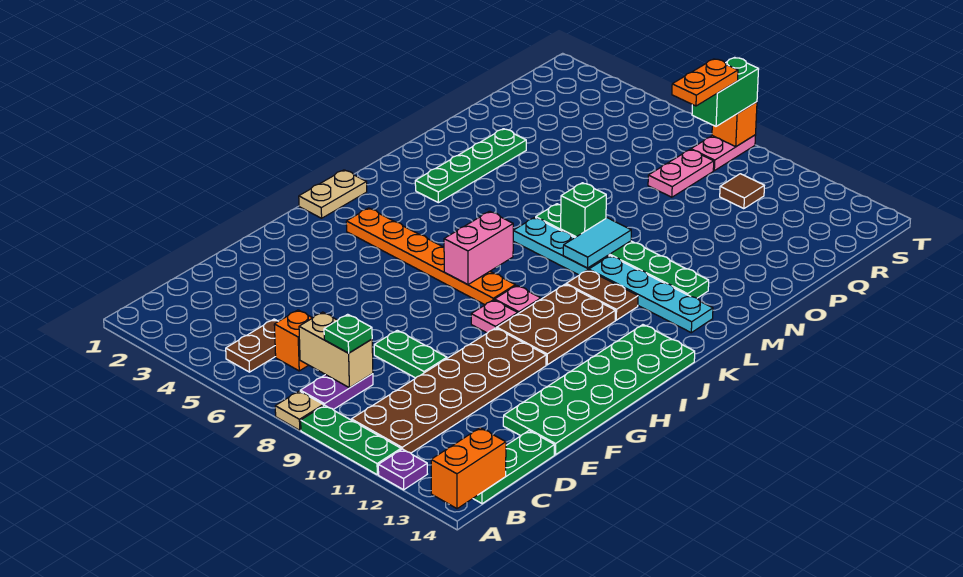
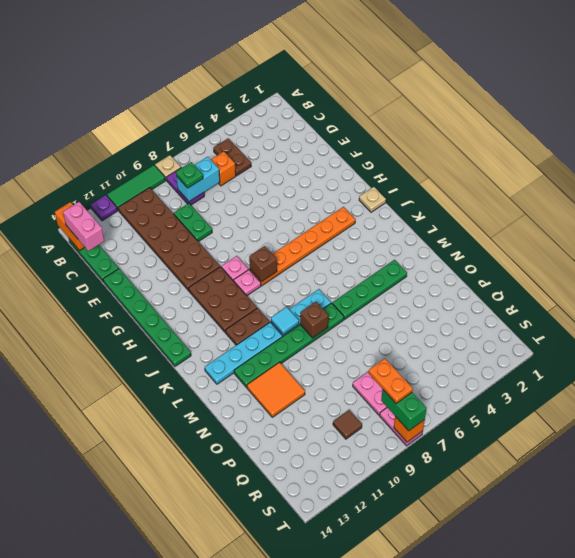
green plate A9:A11 level 1 -> green tile A9:A11 level 1
tan brick C7:C8 level 2 -> cyan brick C7:C8 level 2
green plate E8:E9 level 1 -> green plate D9:E9 level 1
green plate E13:J14 level 1 -> green plate E14:J14 level 1
tan plate I1:J1 level 1 -> tan plate I1 level 1
pink brick I7:J7 level 2 -> pink brick B14:C14 level 3
none -> brown brick I8 level 2
green plate L3:O3 level 1 -> green plate M3:M6 level 1
cyan tile L9:M9 level 2 -> cyan tile L9 level 2
green brick M8 level 2 -> brown brick M8 level 2
none -> orange tile N11:O12 level 1

